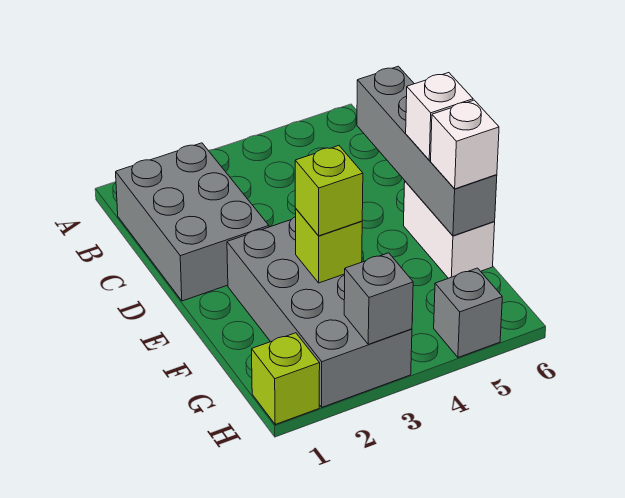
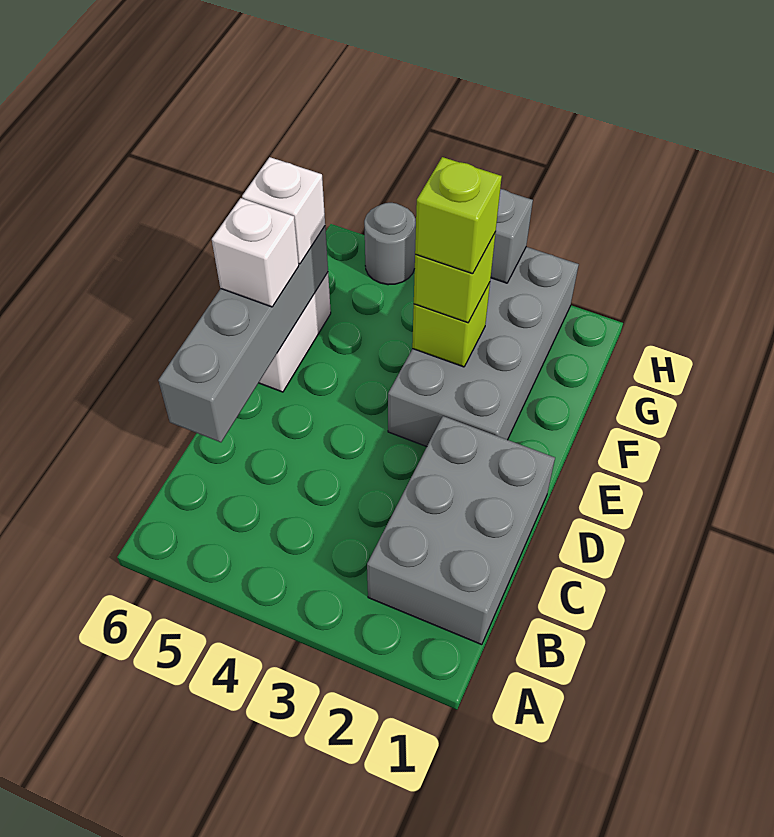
lime brick H1 level 1 -> lime brick F3 level 4
grey brick H5 level 1 -> grey round brick H5 level 1

